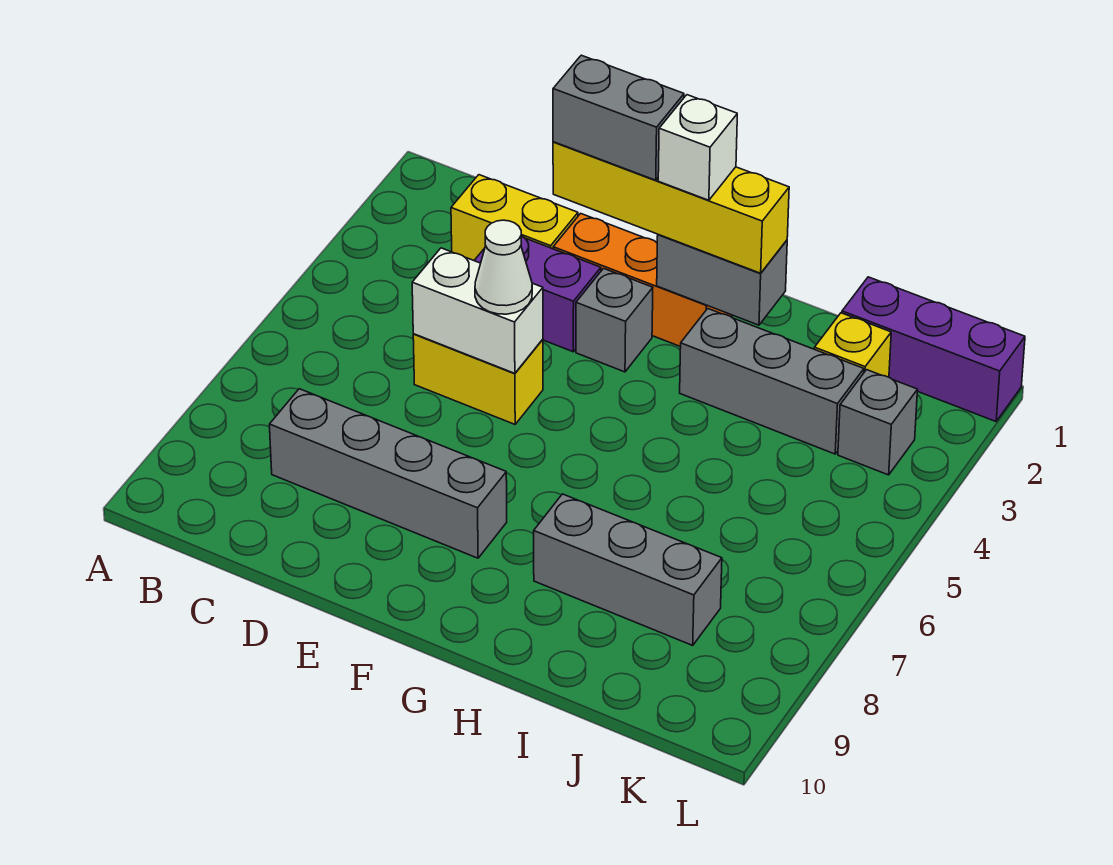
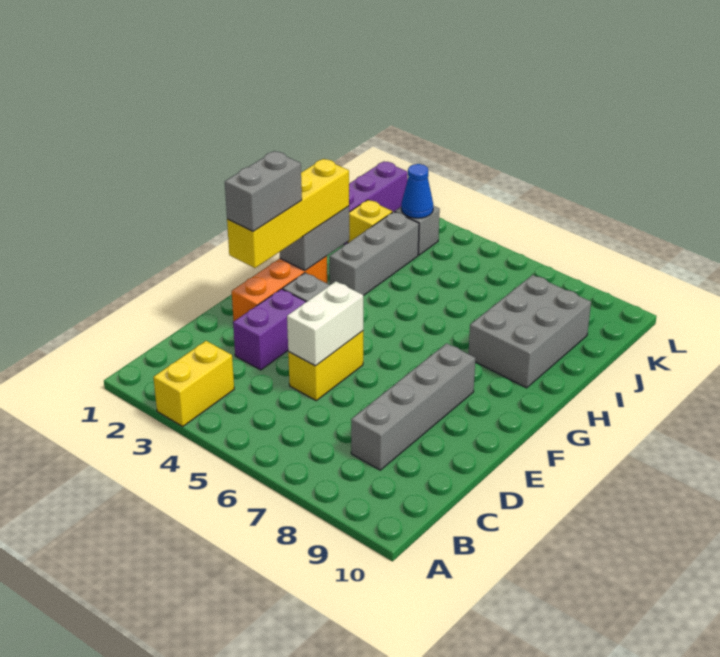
yellow brick C2:D2 level 1 -> yellow brick A3:B3 level 1
white cone E5 level 3 -> none
white brick G2 level 4 -> none
grey brick H8:J8 level 1 -> grey brick H8:J9 level 1
none -> blue cone K3 level 2

